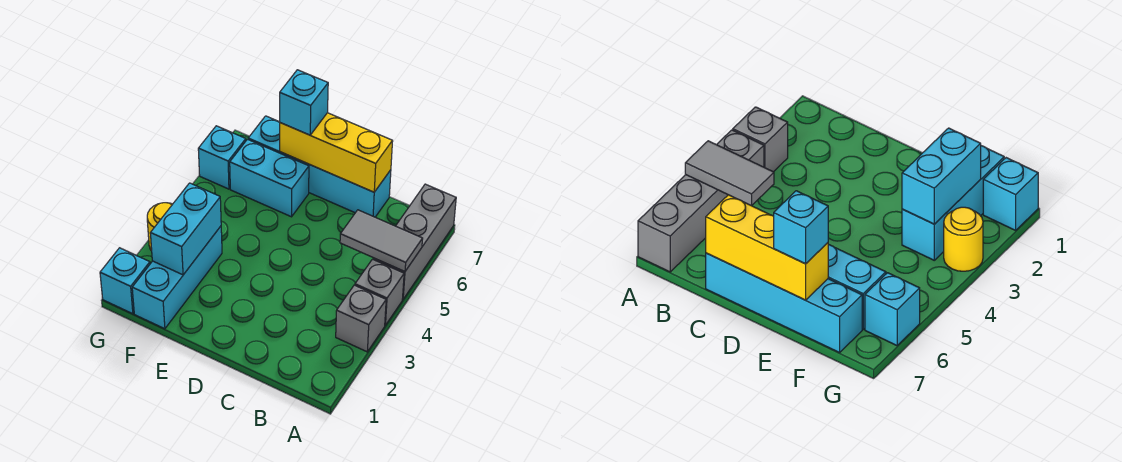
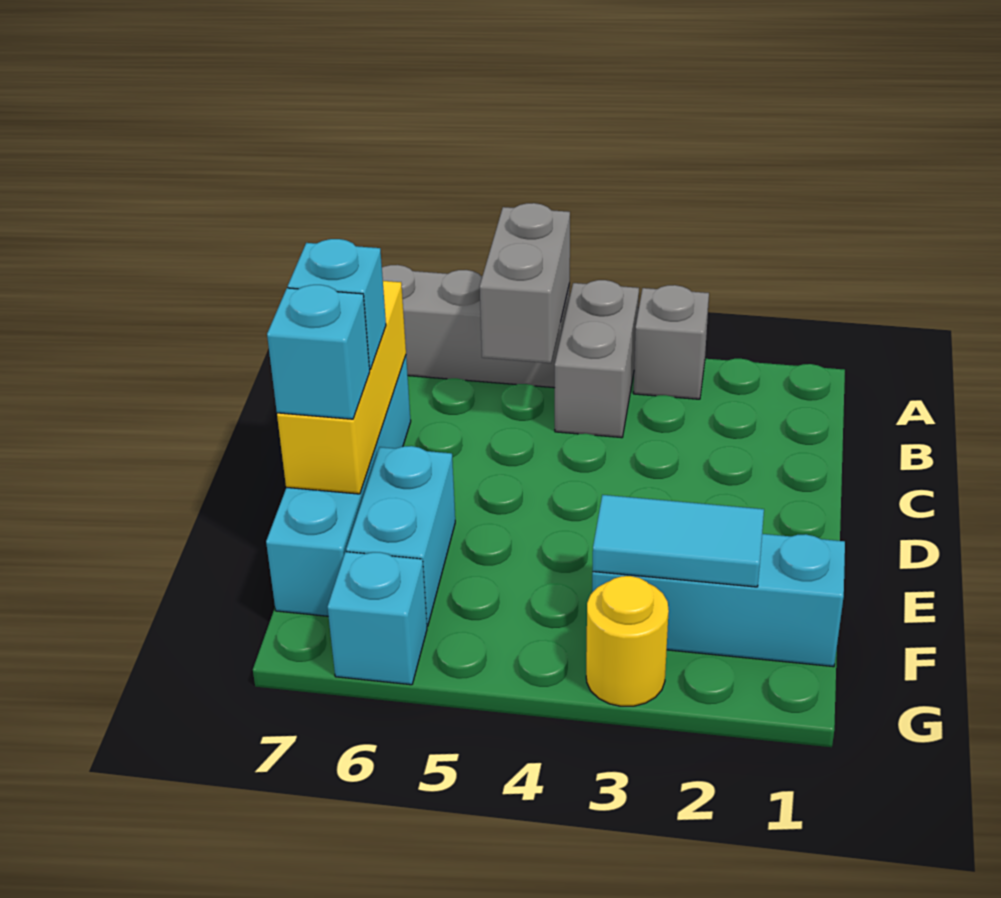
grey brick A4 level 1 -> grey brick A4:B4 level 1
grey tile A5:B5 level 2 -> grey brick A5:B5 level 2
cyan brick F2:F3 level 2 -> cyan tile F2:F3 level 2
cyan brick G1 level 1 -> cyan brick D7 level 3

